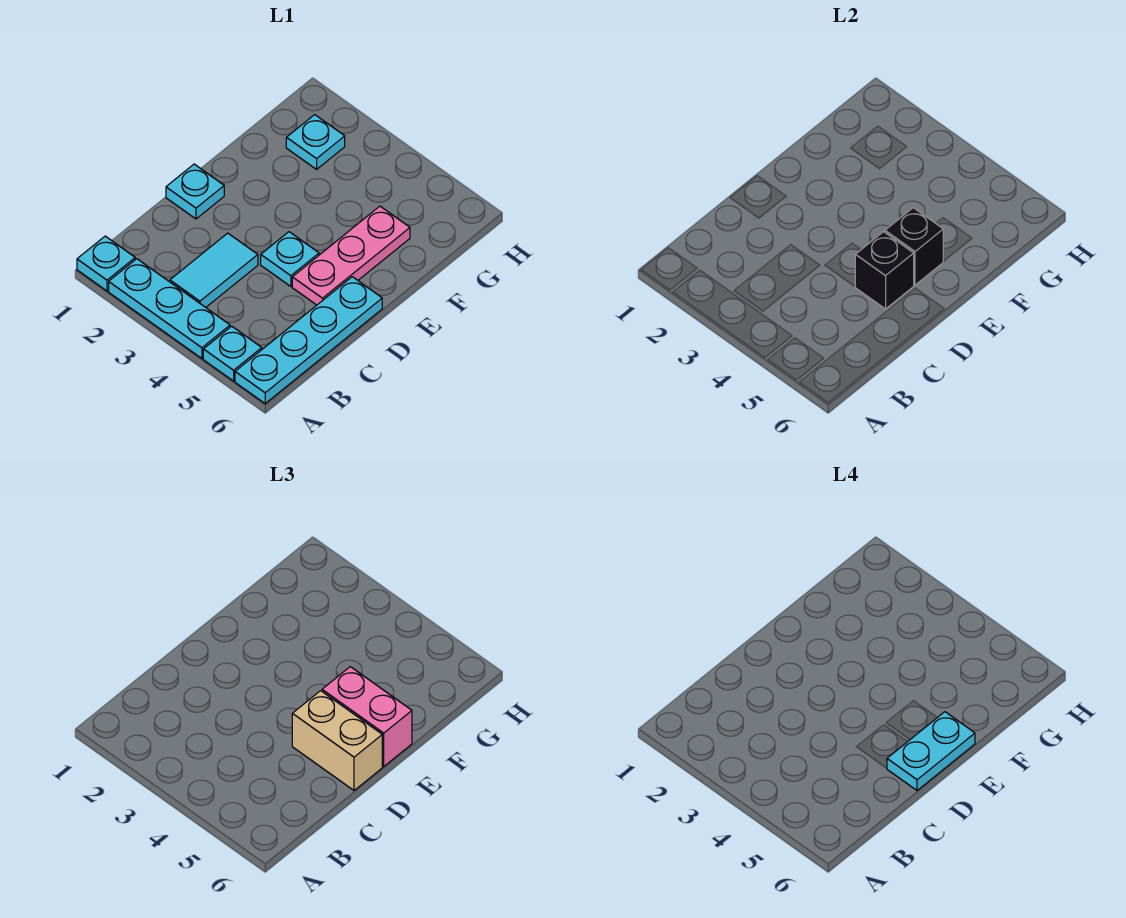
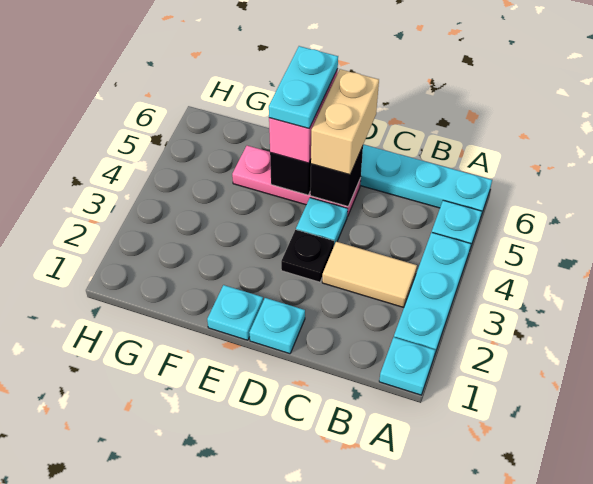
cyan tile B3:C3 level 1 -> tan tile B3:C3 level 1
none -> black plate D3 level 1
cyan plate D6:E6 level 4 -> cyan plate E5:E6 level 4
cyan plate G2 level 1 -> cyan plate E1 level 1

